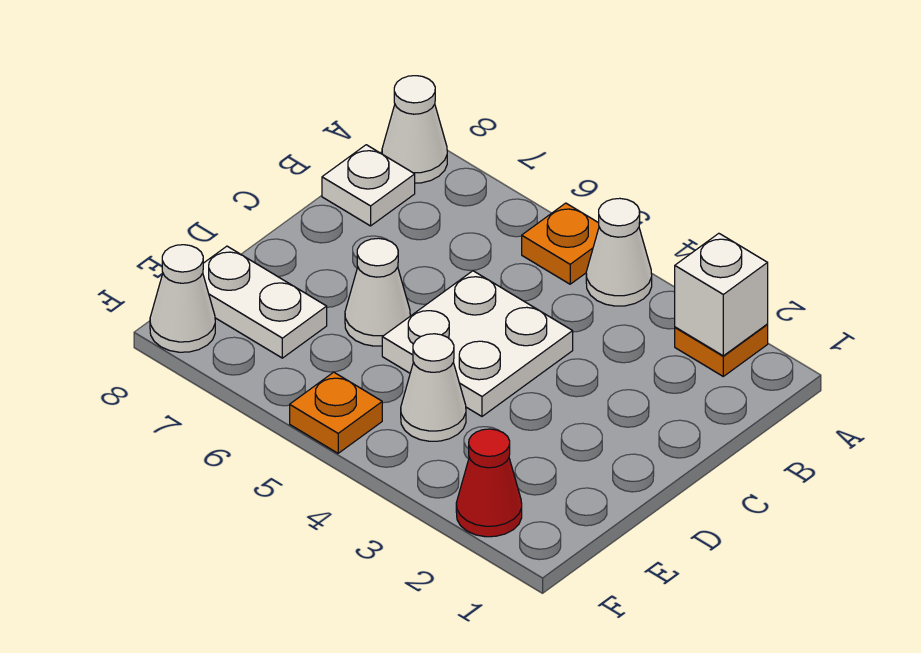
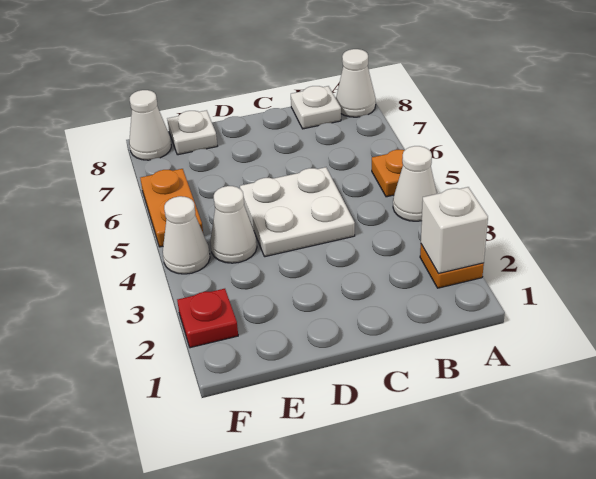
white cone D6 level 1 -> white cone F4 level 1
white plate E7:E8 level 1 -> white plate E8 level 1
red cone F2 level 1 -> red plate F2 level 1
orange plate F5 level 1 -> orange plate F5:F6 level 1

